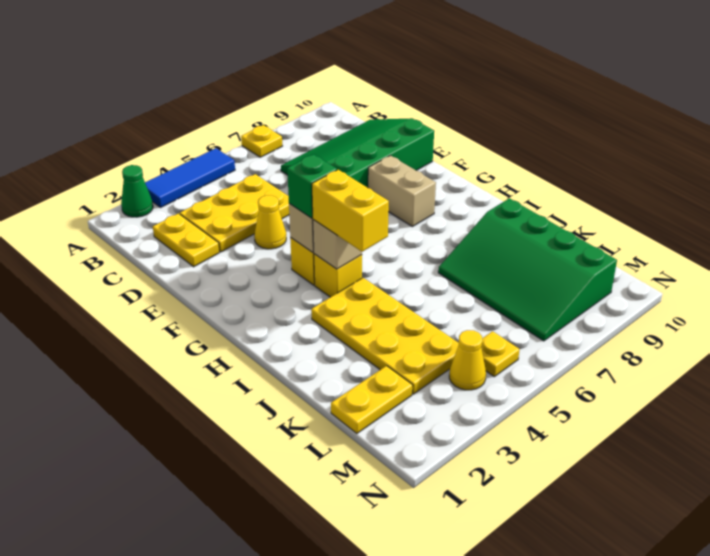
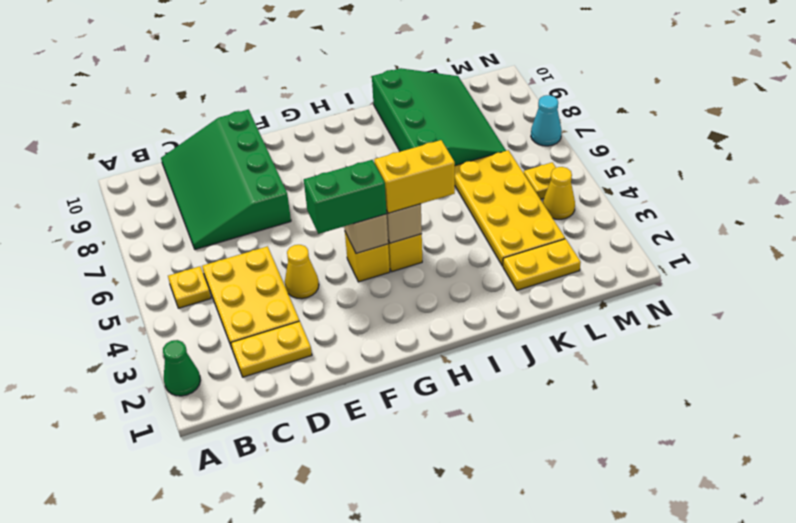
blue tile A3:A5 level 1 -> none
yellow plate A7 level 1 -> yellow plate B5 level 1
tan brick F8:G8 level 1 -> none
green brick G4 level 3 -> green brick F4:G4 level 3
yellow plate I3:L4 level 1 -> yellow plate K3:L6 level 1
green slope J7:M9 level 1 top 9 -> green slope J7:L10 level 1 top J
yellow plate L1:L2 level 1 -> yellow plate K2:L2 level 1
none -> cyan cone N7 level 1

